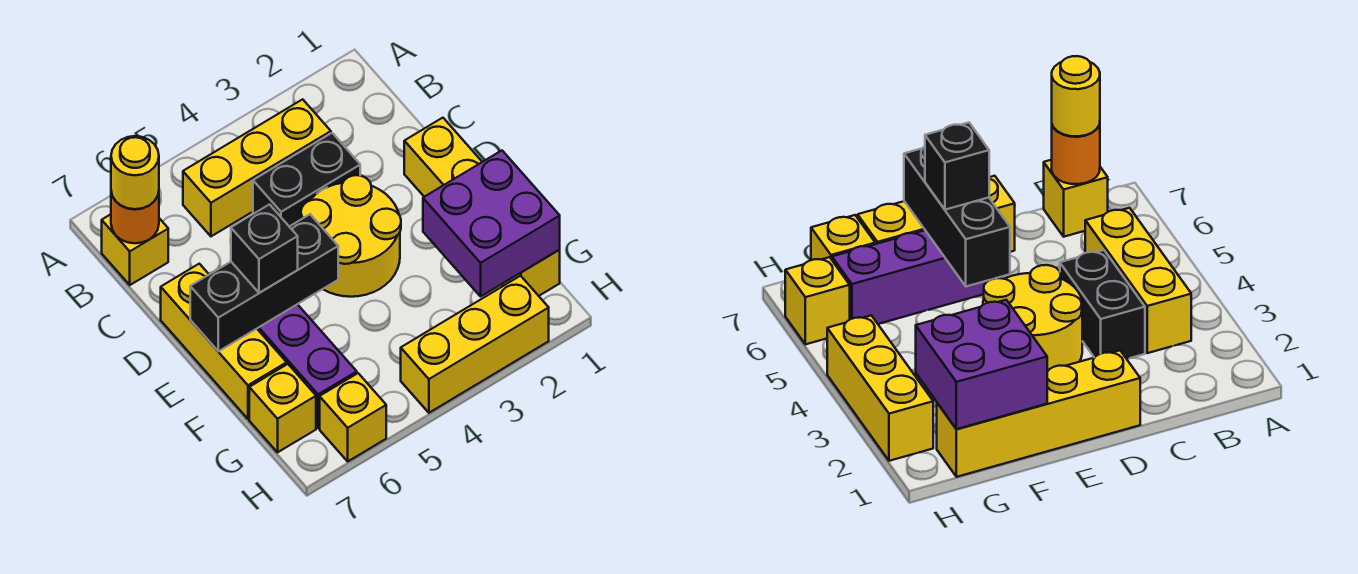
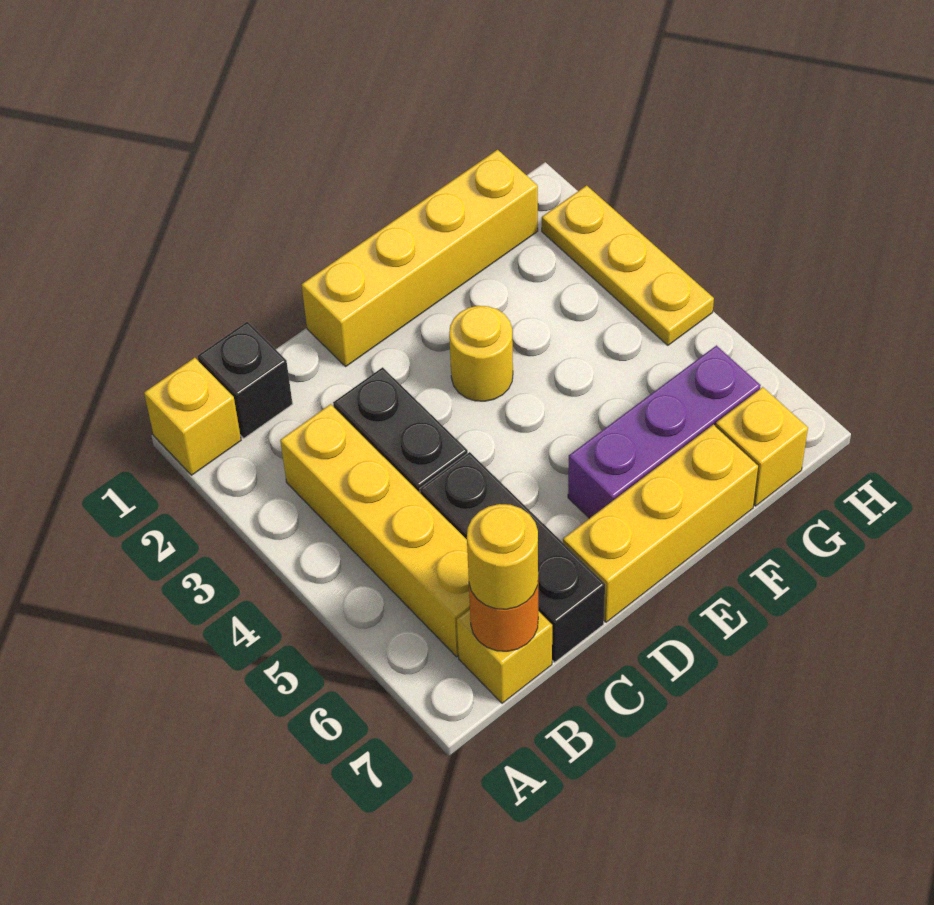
yellow brick B3:B5 level 1 -> yellow brick B3:B6 level 1
yellow round brick D3:E4 level 1 -> yellow round brick E3 level 1
black brick E5:E7 level 2 -> black brick C5:C7 level 1
black brick E6 level 3 -> black brick B1 level 1
purple brick F1:G2 level 2 -> none
yellow brick H2:H4 level 1 -> yellow plate H2:H4 level 1
yellow brick H6 level 1 -> yellow brick A1 level 1

